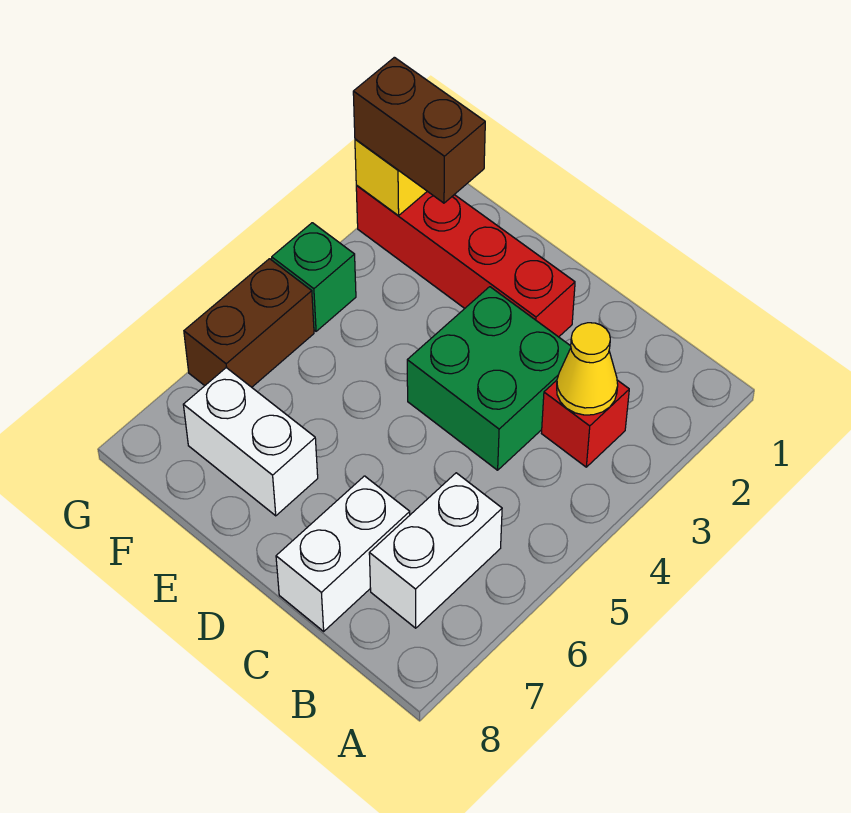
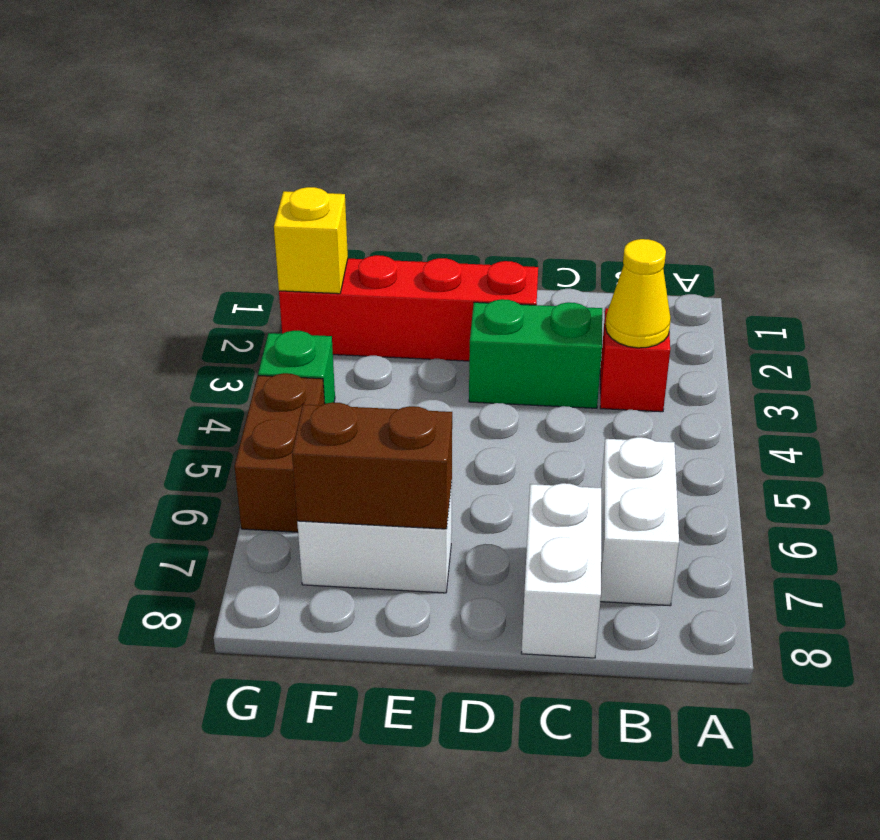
green brick C3:D4 level 1 -> green brick C3:D3 level 1
brown brick F2:G2 level 3 -> brown brick E7:F7 level 2

